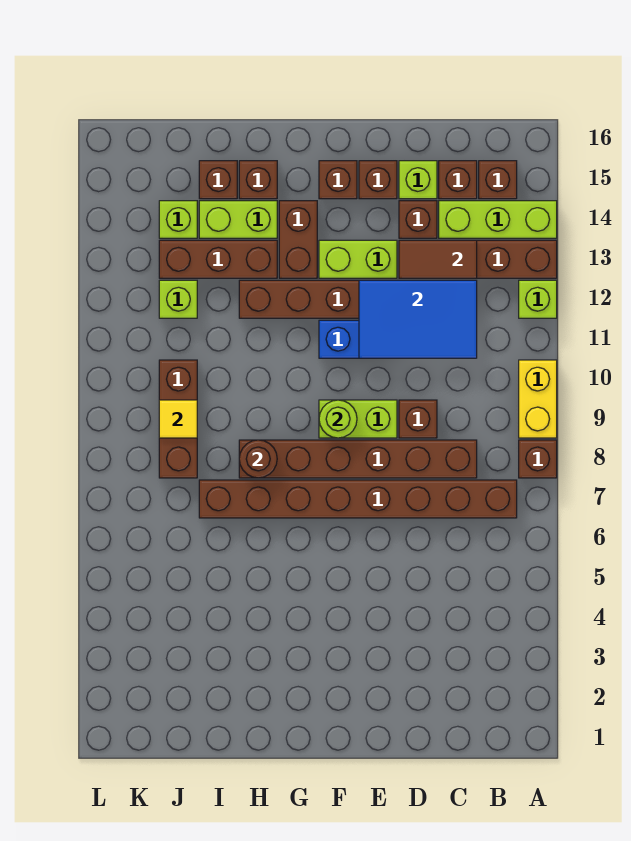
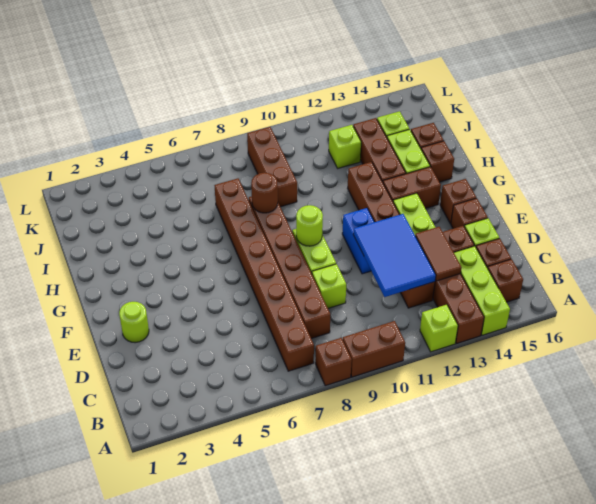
yellow brick A9:A10 level 1 -> brown brick A9:A10 level 1
brown brick D9 level 1 -> lime brick D9 level 1
none -> lime round brick E2 level 1
brown brick J8:J10 level 1 -> brown brick I9:K9 level 1
yellow tile J9 level 2 -> none

